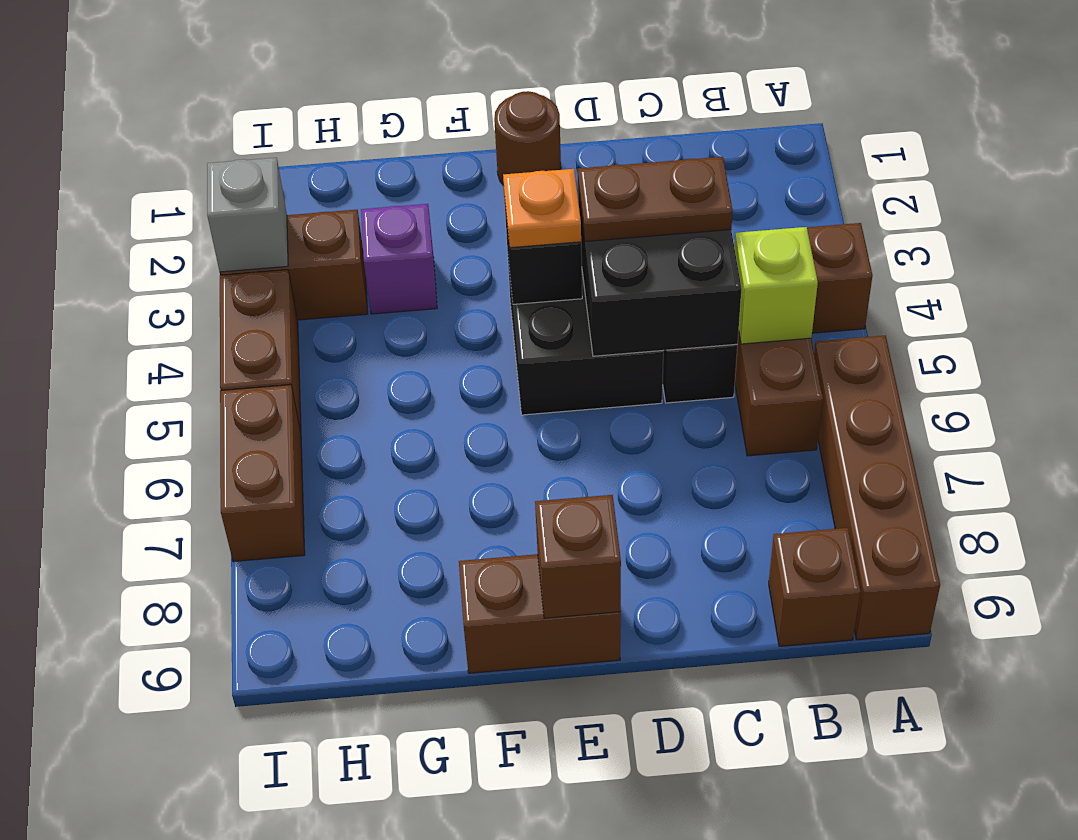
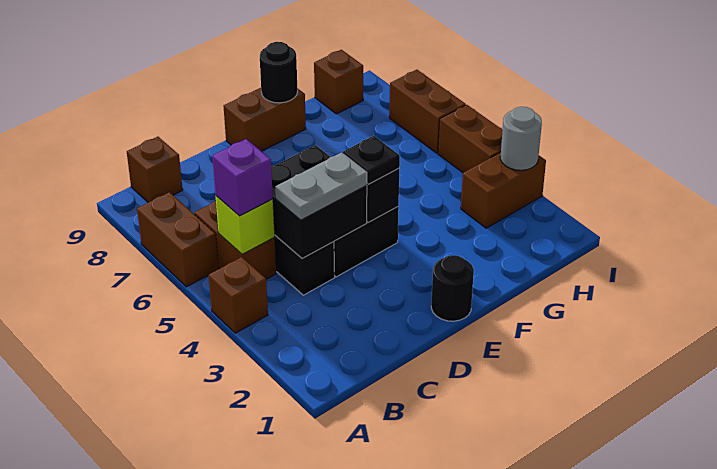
brown brick A6:A9 level 1 -> brown brick A6:A7 level 1
brown plate C4:D4 level 3 -> grey plate C4:D4 level 3
brown round brick E1 level 1 -> black round brick E1 level 1
orange plate E4 level 3 -> black plate E4 level 3
brown brick E9 level 2 -> brown brick H9 level 1
none -> black round brick F9 level 2
purple brick G3 level 1 -> purple brick B5 level 3
grey brick I3 level 2 -> grey round brick I3 level 2

